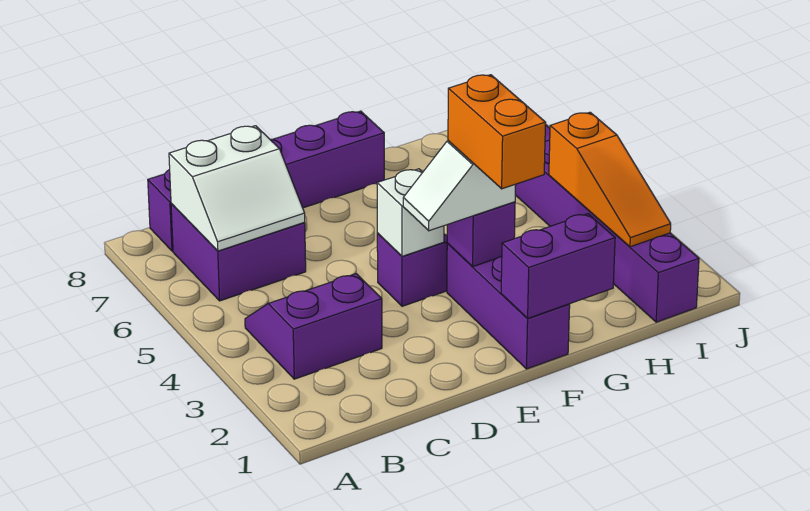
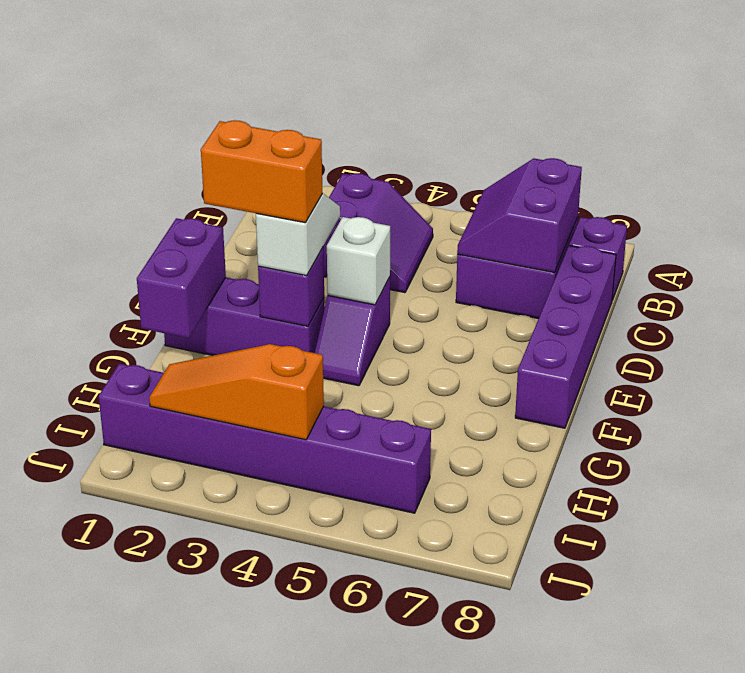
white slope B6:C7 level 2 top 7 -> purple slope B6:C7 level 2 top 7

